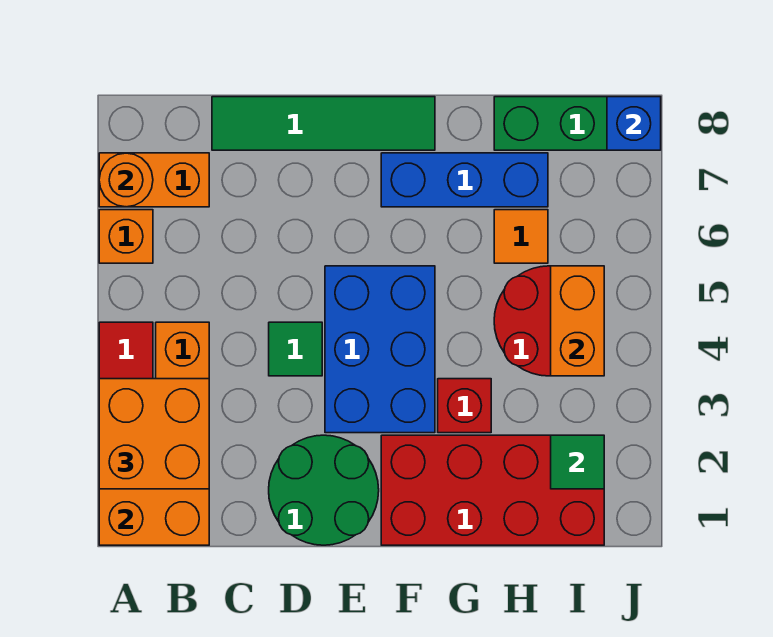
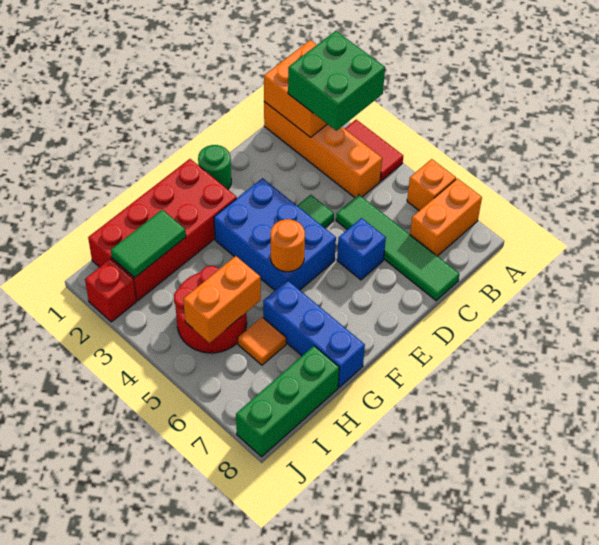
orange brick A2:B3 level 3 -> green brick A2:B3 level 3
orange round brick A7 level 2 -> orange round brick F5 level 2
green tile C8:F8 level 1 -> green tile C5:C8 level 1
green round brick D1:E2 level 1 -> green round brick E1 level 1
blue brick F7:H7 level 1 -> blue brick G6:G8 level 1
red brick G3 level 1 -> red brick J2 level 1
green tile I2 level 2 -> green tile H2:I2 level 2
orange brick I4:I5 level 2 -> orange brick H5:I5 level 2
blue brick J8 level 2 -> blue brick D6 level 1

